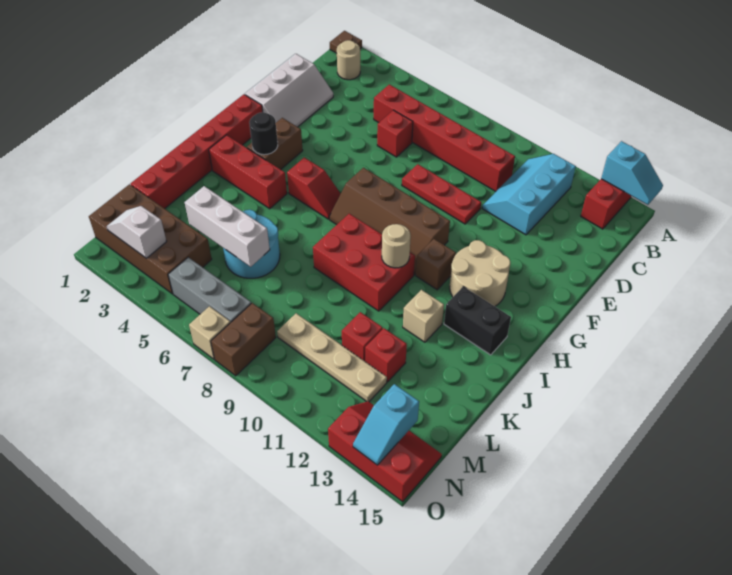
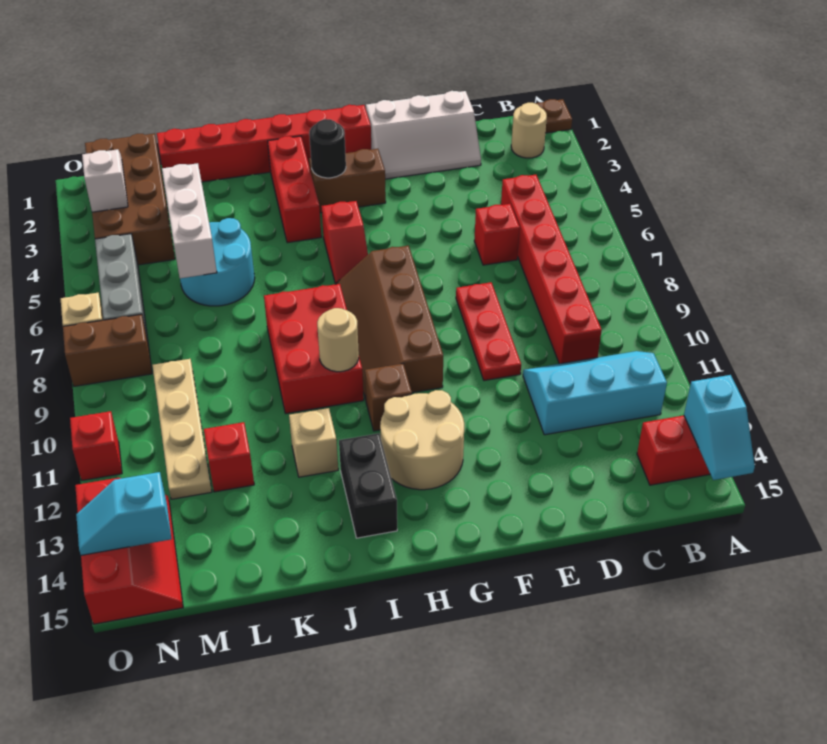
red brick L11 level 1 -> red brick O11 level 1

